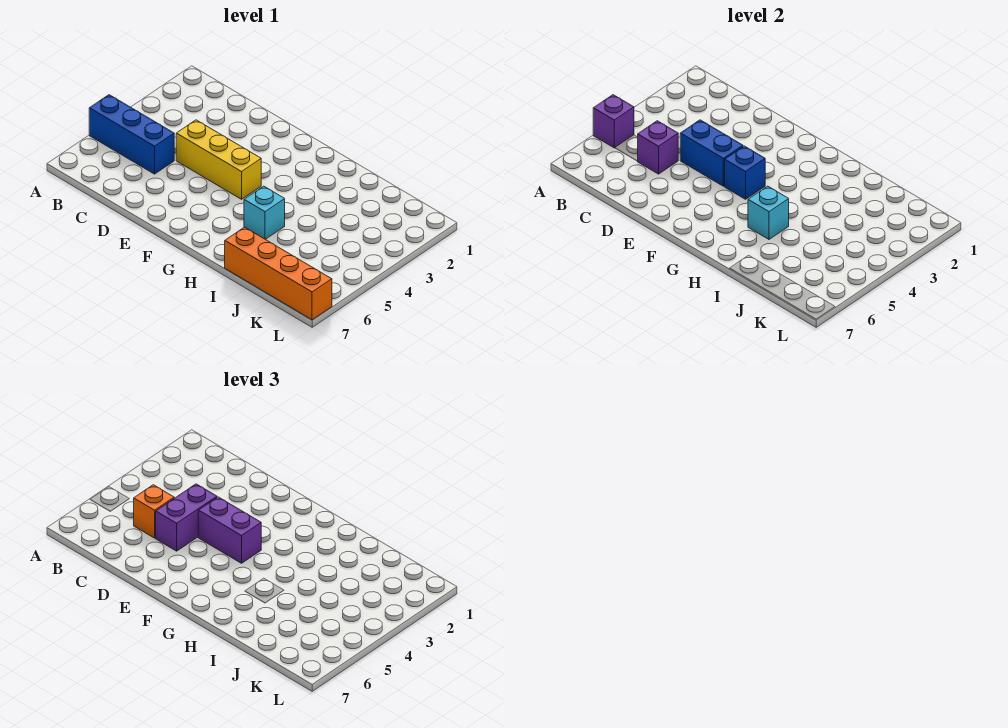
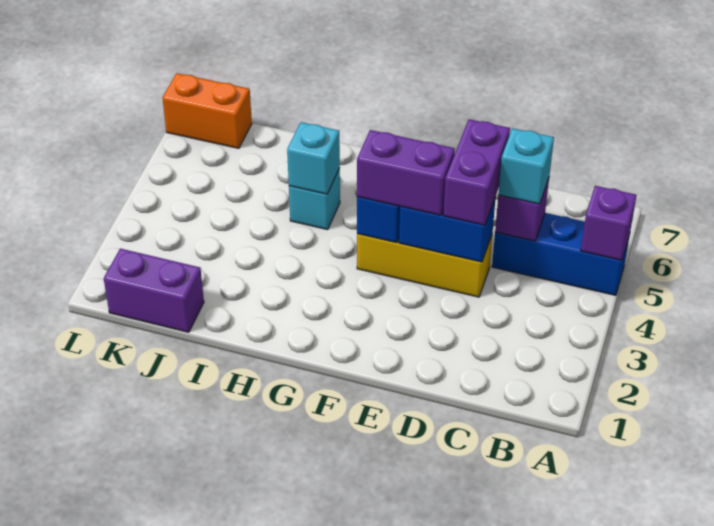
orange brick C5 level 3 -> cyan brick C5 level 3
orange brick I7:L7 level 1 -> orange brick K7:L7 level 1
none -> purple brick J1:K1 level 1

